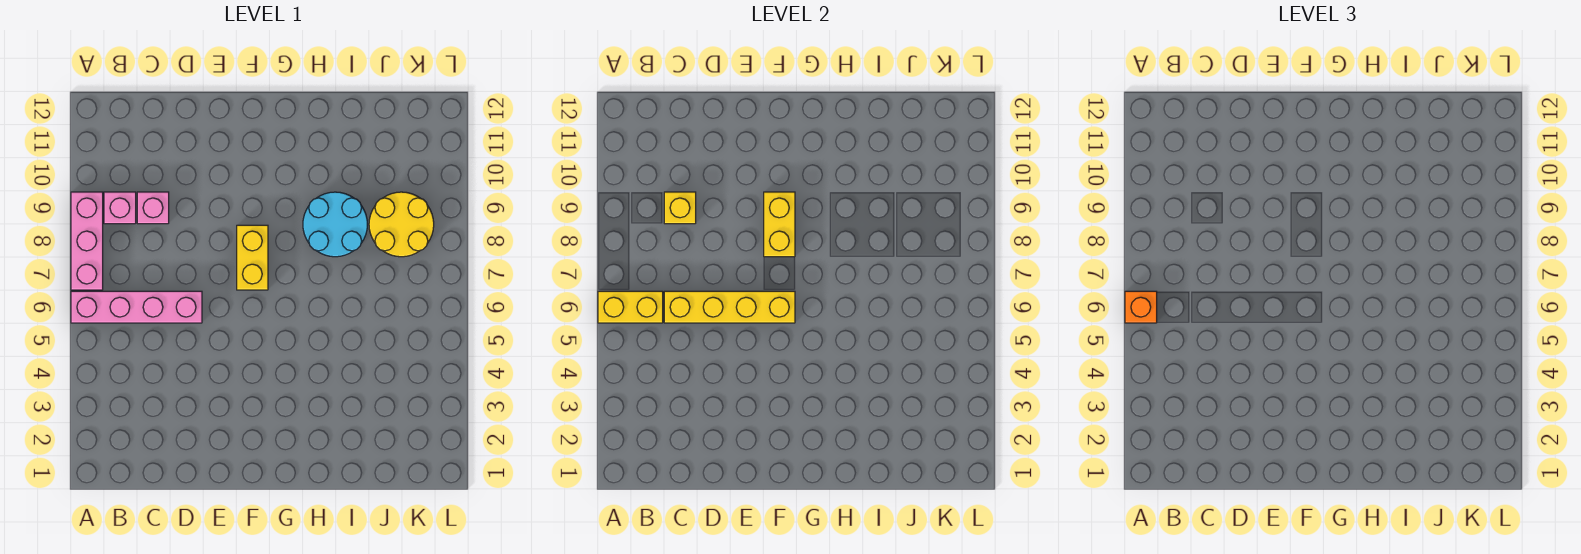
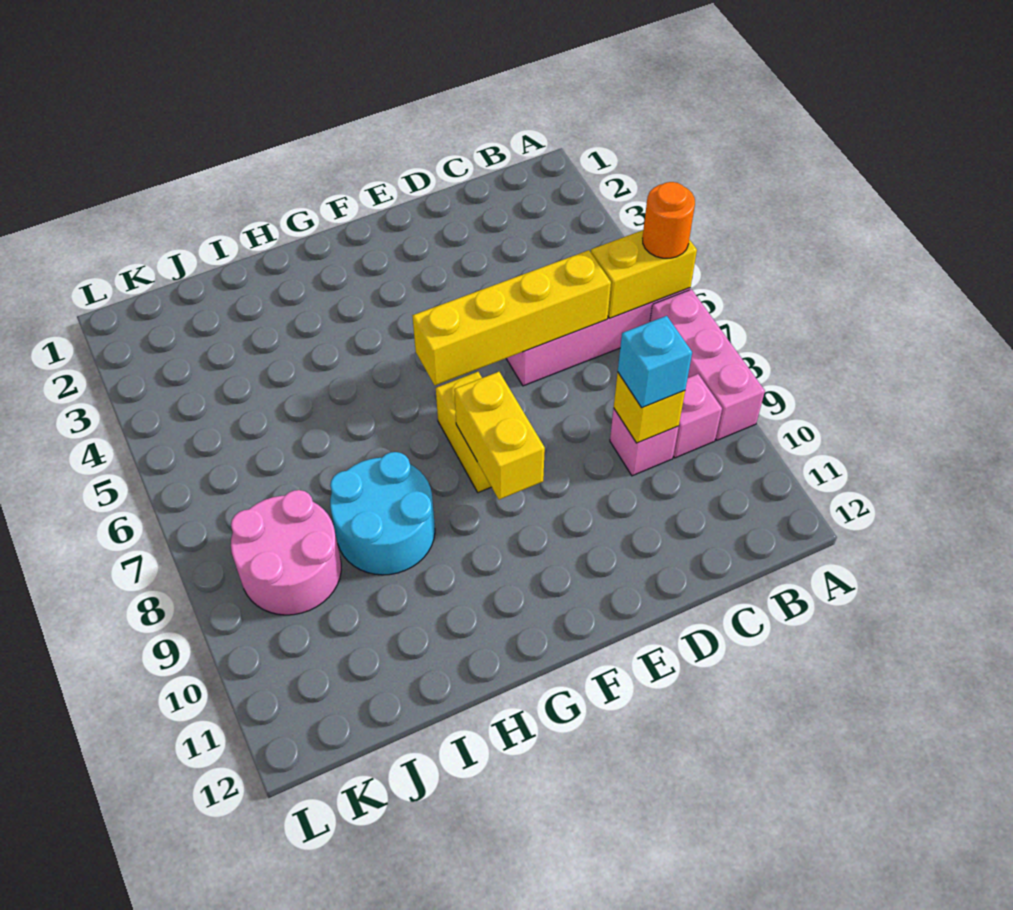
orange brick A6 level 3 -> orange round brick A6 level 3
none -> cyan brick C9 level 3
yellow round brick J8:K9 level 1 -> pink round brick J8:K9 level 1

